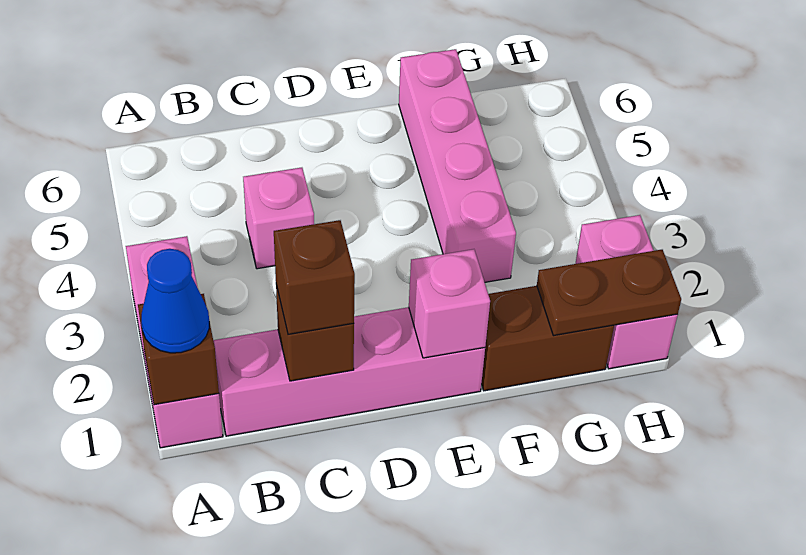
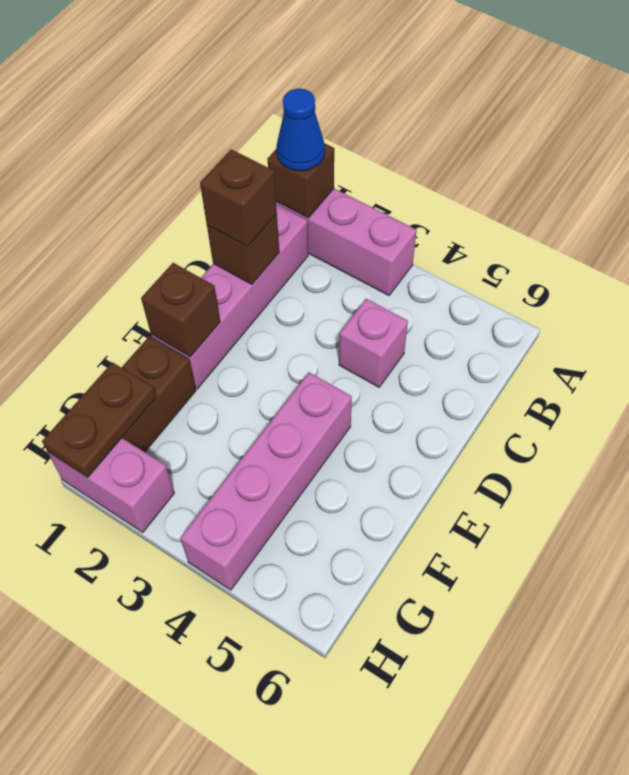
pink brick E1 level 2 -> brown brick E1 level 2
pink brick F3:F6 level 1 -> pink brick E4:H4 level 1

